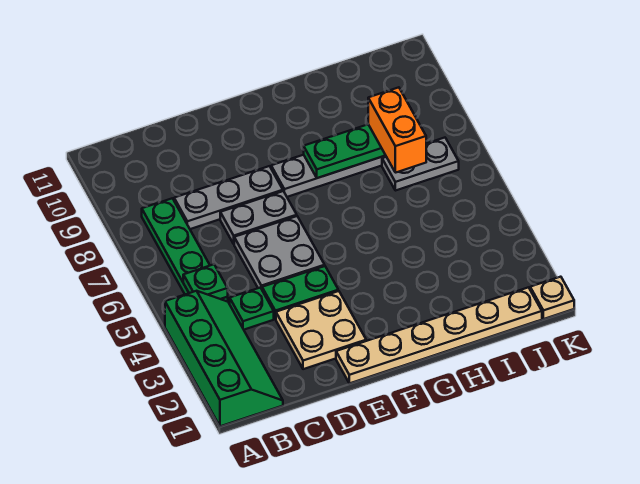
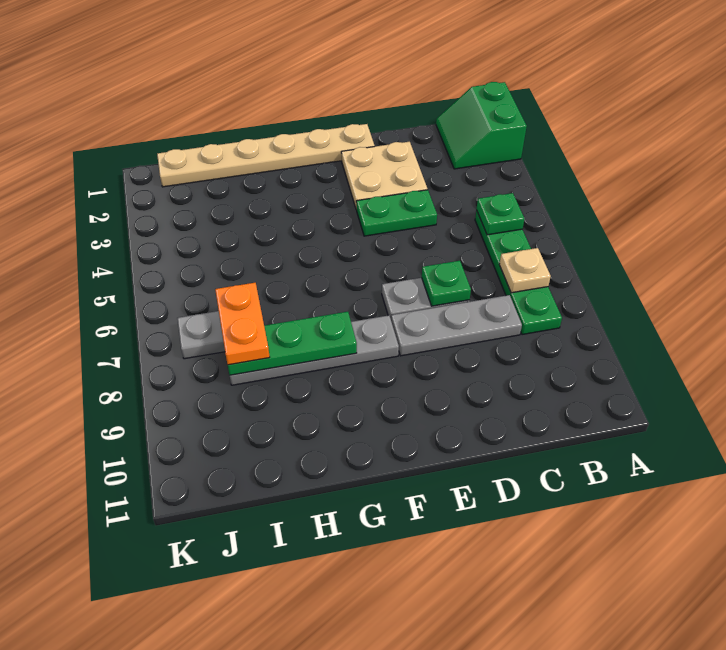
green slope A1:B4 level 1 top A -> green slope A1:B2 level 1 top A
green plate C4 level 1 -> green plate D7 level 2
grey plate D5:E6 level 1 -> none
orange brick I7:I8 level 3 -> orange plate I7:I8 level 3
tan plate K1 level 1 -> tan plate B7 level 2

